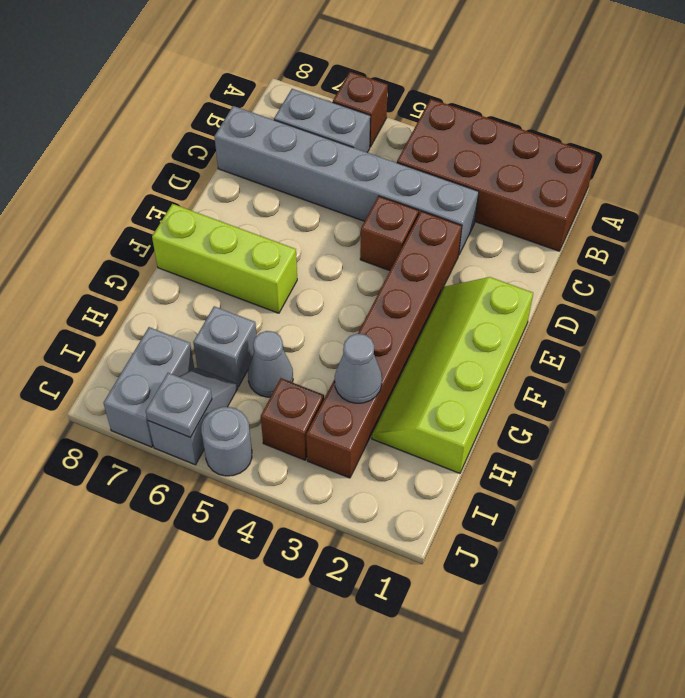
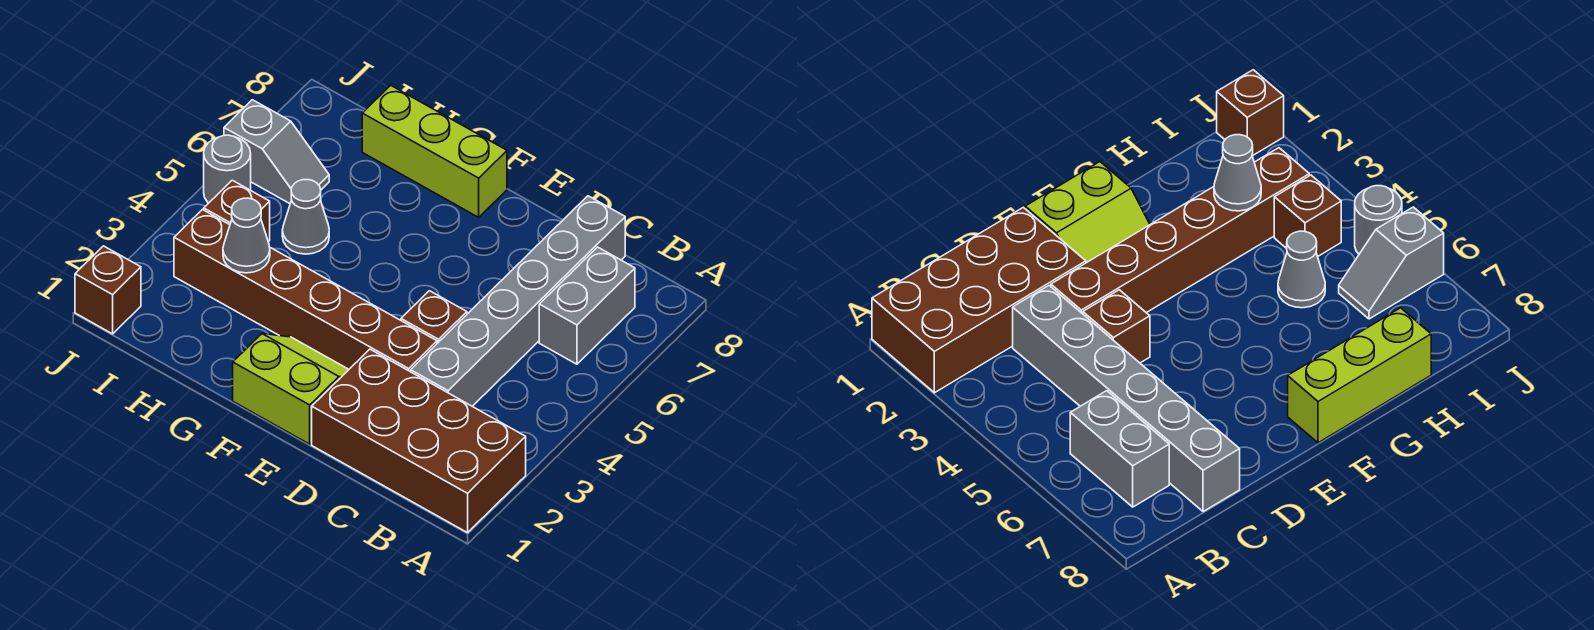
brown brick A1:B4 level 1 -> brown brick A1:D2 level 1
brown brick A6 level 1 -> brown brick J1 level 1
lime slope E1:H2 level 1 top 1 -> lime slope E1:F2 level 1 top 1
lime brick F6:F8 level 1 -> lime brick F8:H8 level 1
grey brick H6 level 1 -> none
grey brick I7:J7 level 1 -> none
grey plate J6 level 2 -> none

